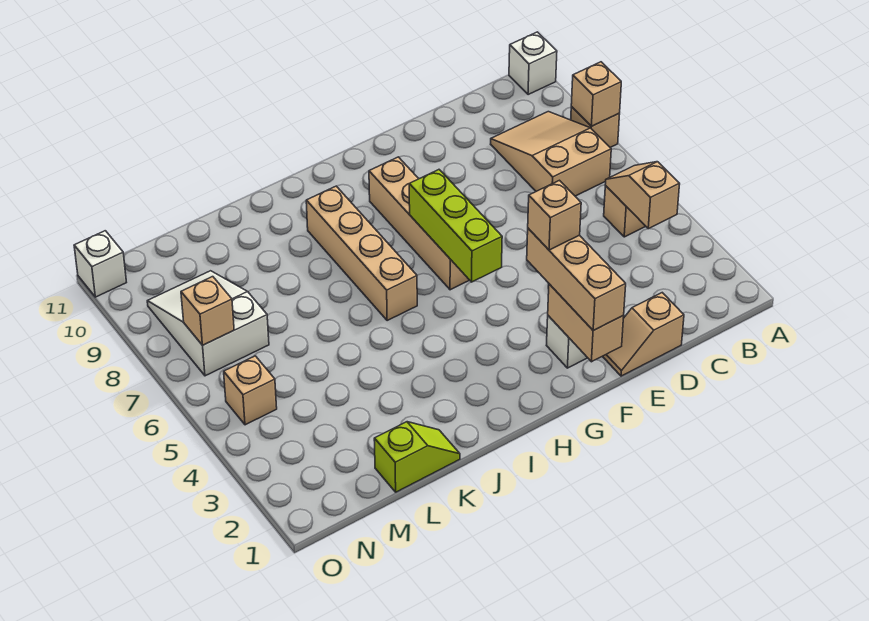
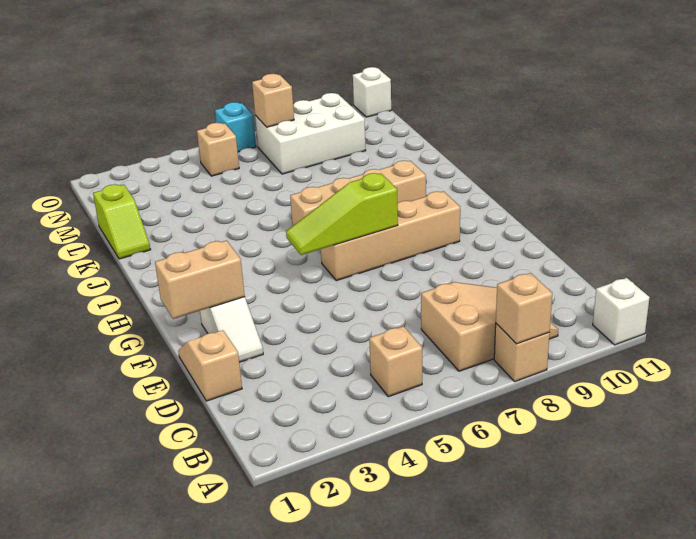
tan slope B4:B5 level 2 top 4 -> none
tan brick F1:F3 level 3 -> none
tan brick F3 level 4 -> none
lime brick G5:G7 level 2 -> lime slope G5:G7 level 2 top 7
white slope M7:N9 level 1 top 7 -> white brick M7:N9 level 1
none -> cyan brick O6 level 1

